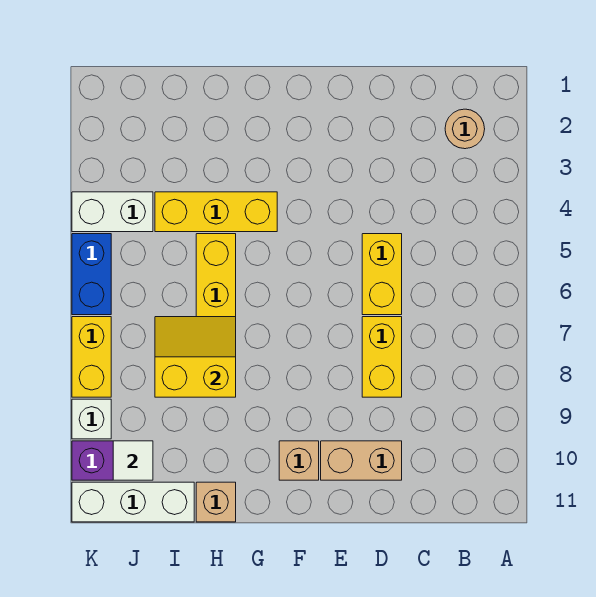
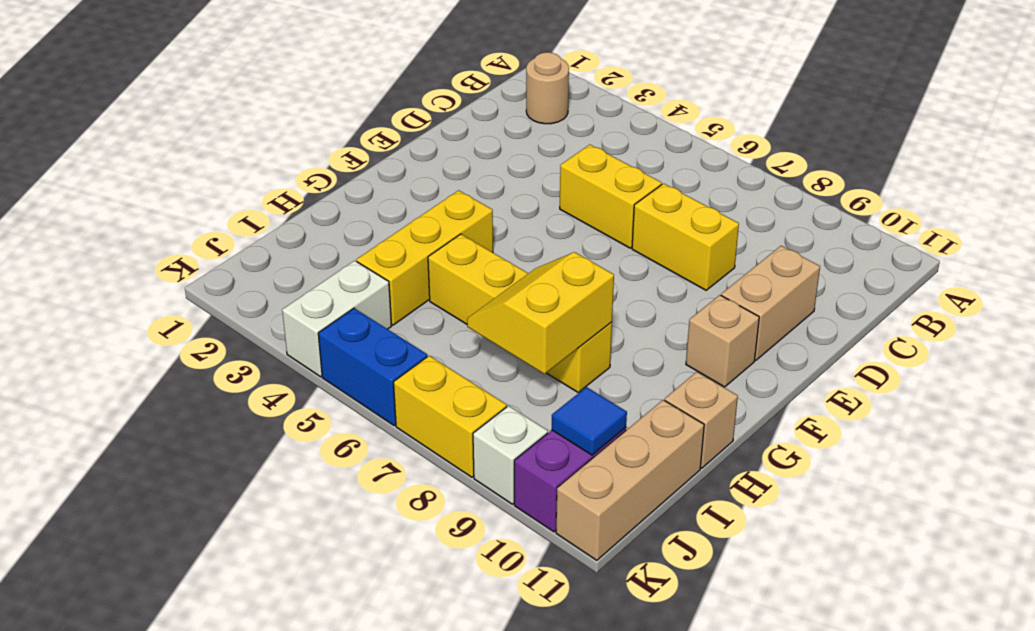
white brick I11:K11 level 1 -> tan brick I11:K11 level 1
white tile J10 level 2 -> blue tile J10 level 2

